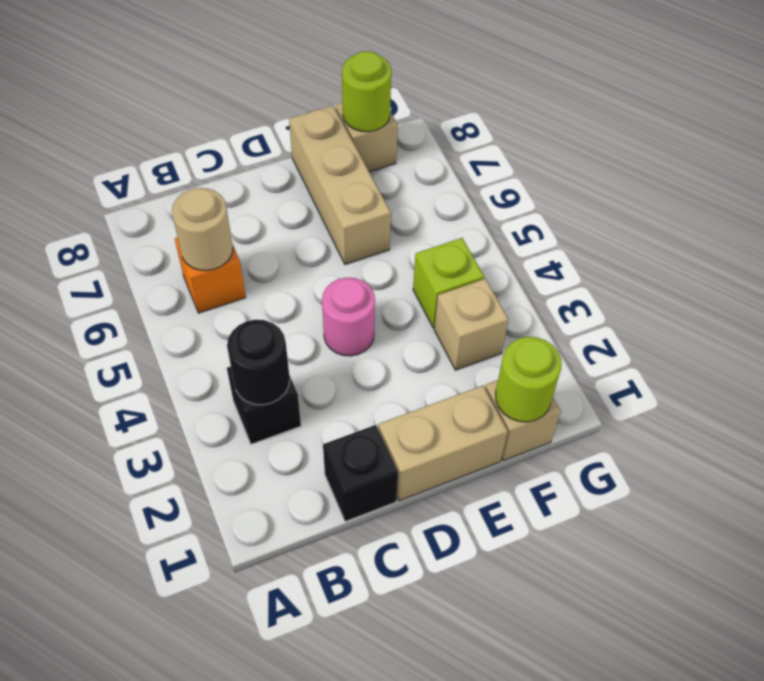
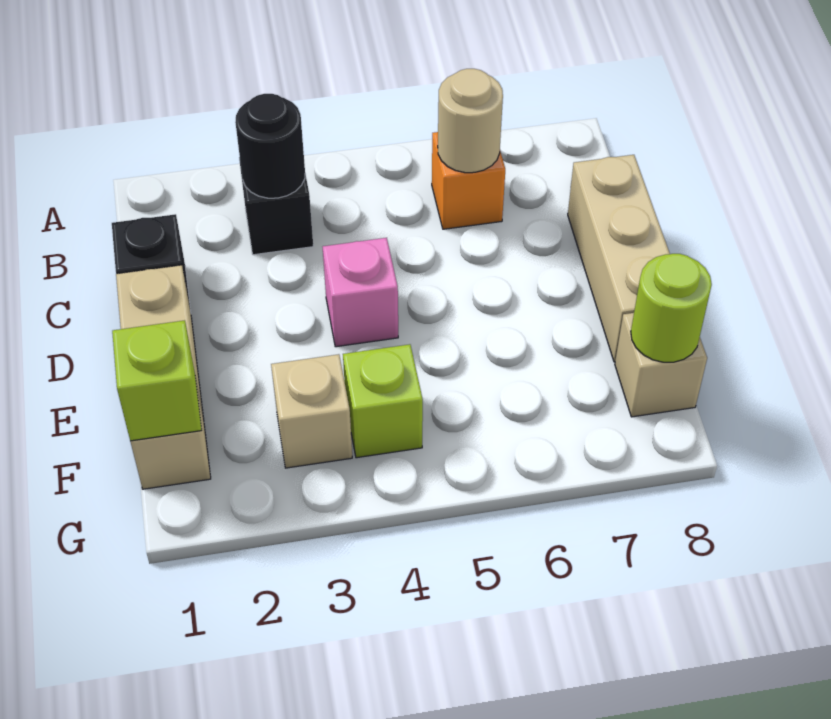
pink round brick D4 level 1 -> pink brick D4 level 1
tan brick E6:E8 level 1 -> tan brick C8:E8 level 1
lime round brick F1 level 2 -> lime brick F1 level 2

